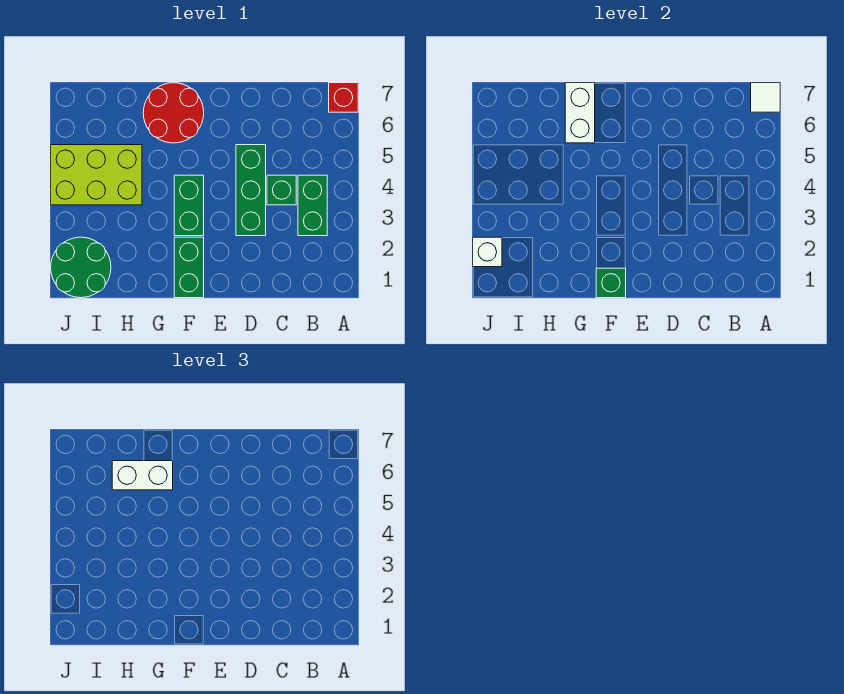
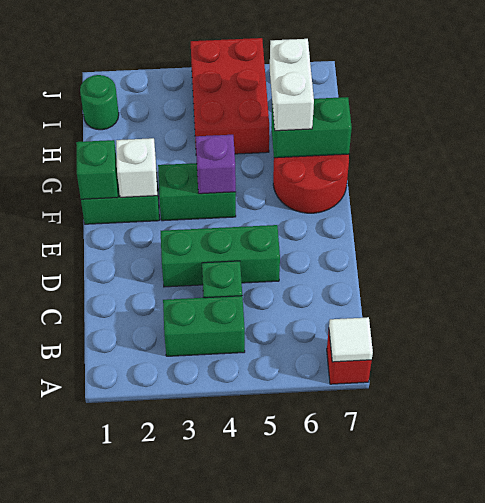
none -> purple brick F4 level 2
white brick G6:G7 level 2 -> green brick G6:G7 level 2
lime brick H4:J5 level 1 -> red brick H4:J5 level 1
green round brick I1:J2 level 1 -> green round brick I1 level 1
white brick J2 level 2 -> white brick F2 level 2

